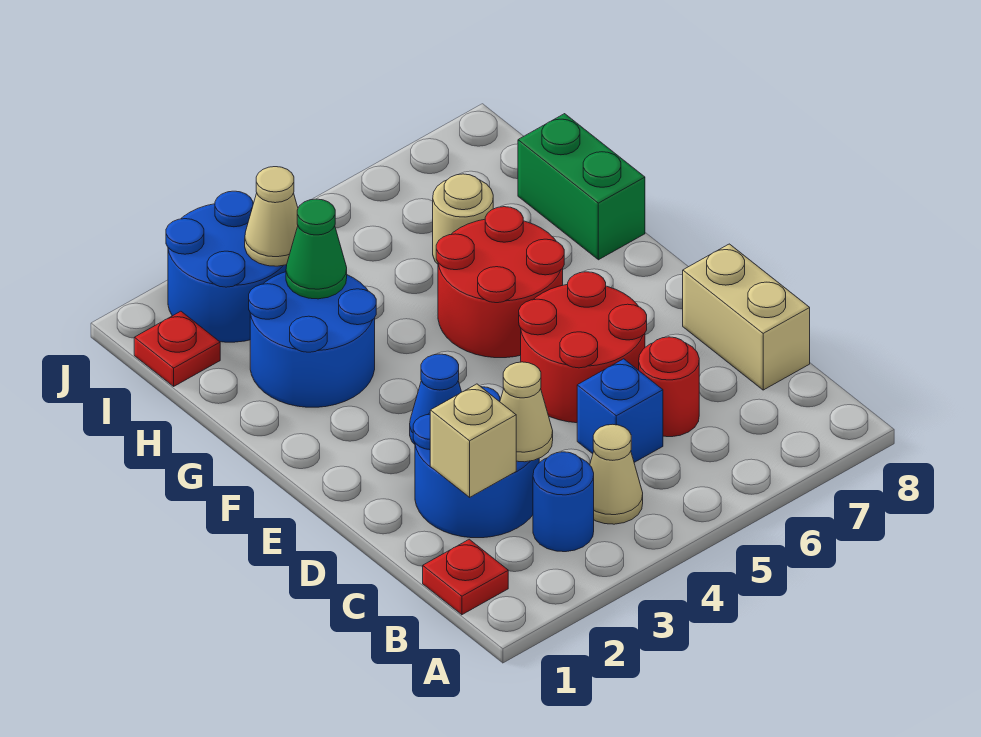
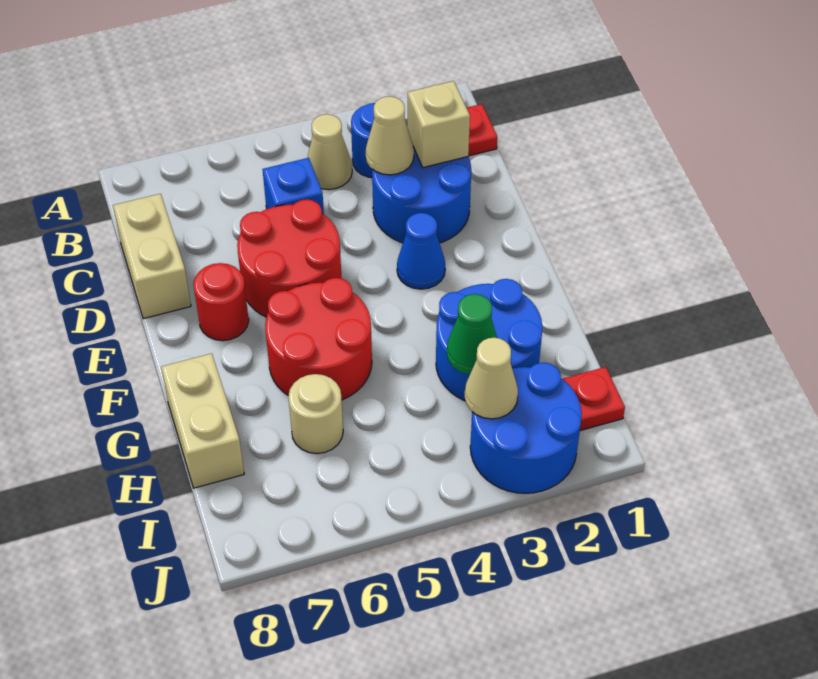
red round brick C6 level 1 -> red round brick E7 level 1
green brick G8:H8 level 1 -> tan brick G8:H8 level 1

